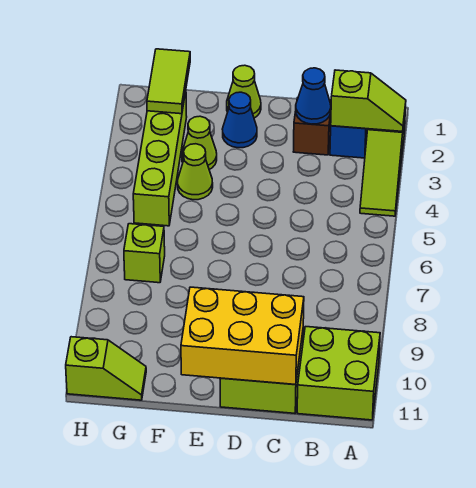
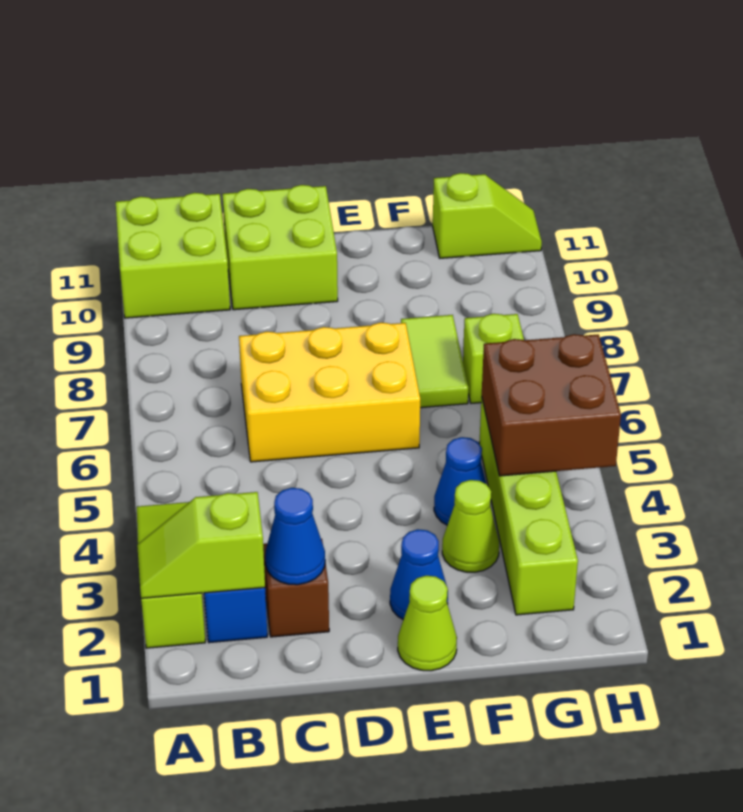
yellow brick C10:E11 level 2 -> yellow brick C6:E7 level 1
lime cone F4 level 1 -> blue cone F4 level 1
lime tile G1:G2 level 2 -> lime tile F7:F8 level 1
none -> brown brick G4:H5 level 2
lime slope G11:H11 level 1 top H -> lime slope G11:H11 level 1 top G

